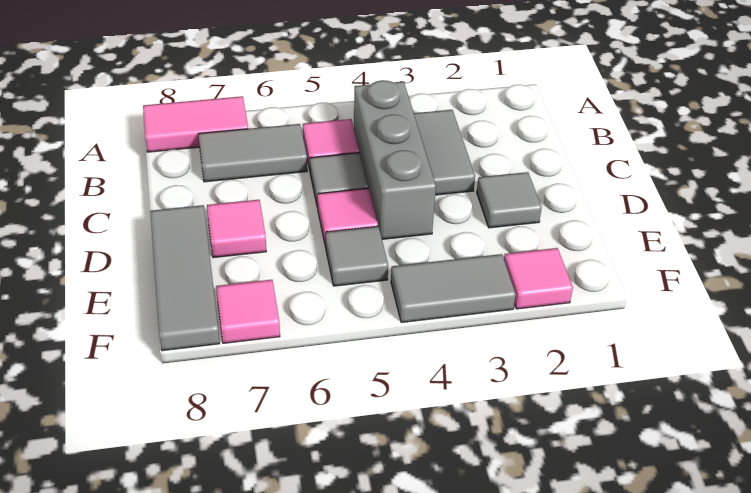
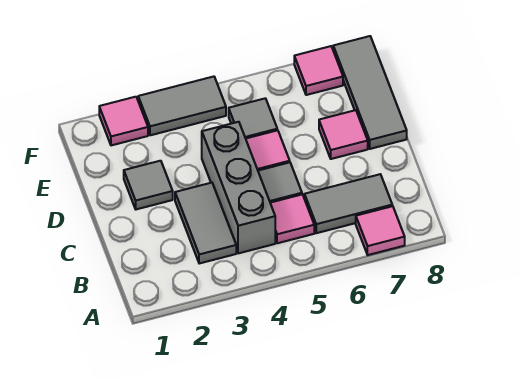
pink tile A7:A8 level 1 -> pink tile A7 level 1

